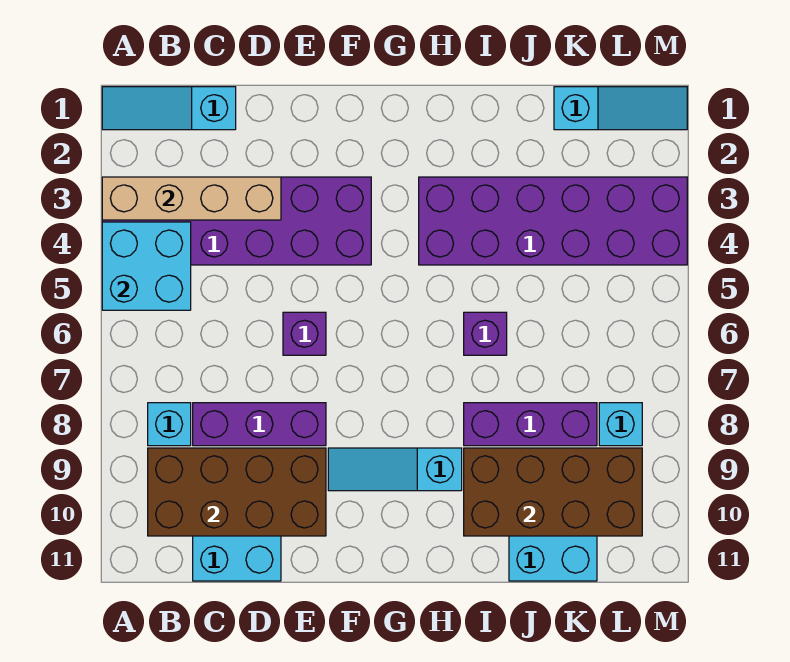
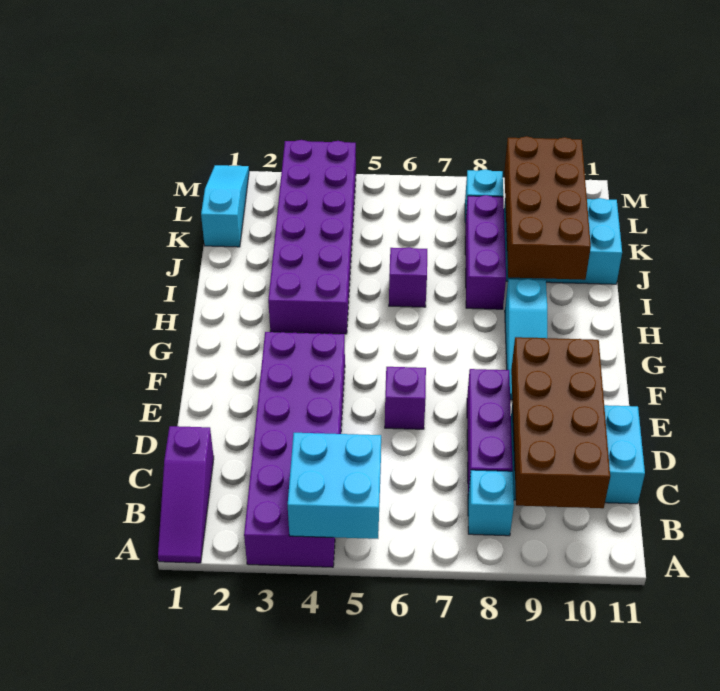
cyan slope A1:C1 level 1 top C -> purple slope A1:C1 level 1 top C
tan brick A3:D3 level 2 -> none

